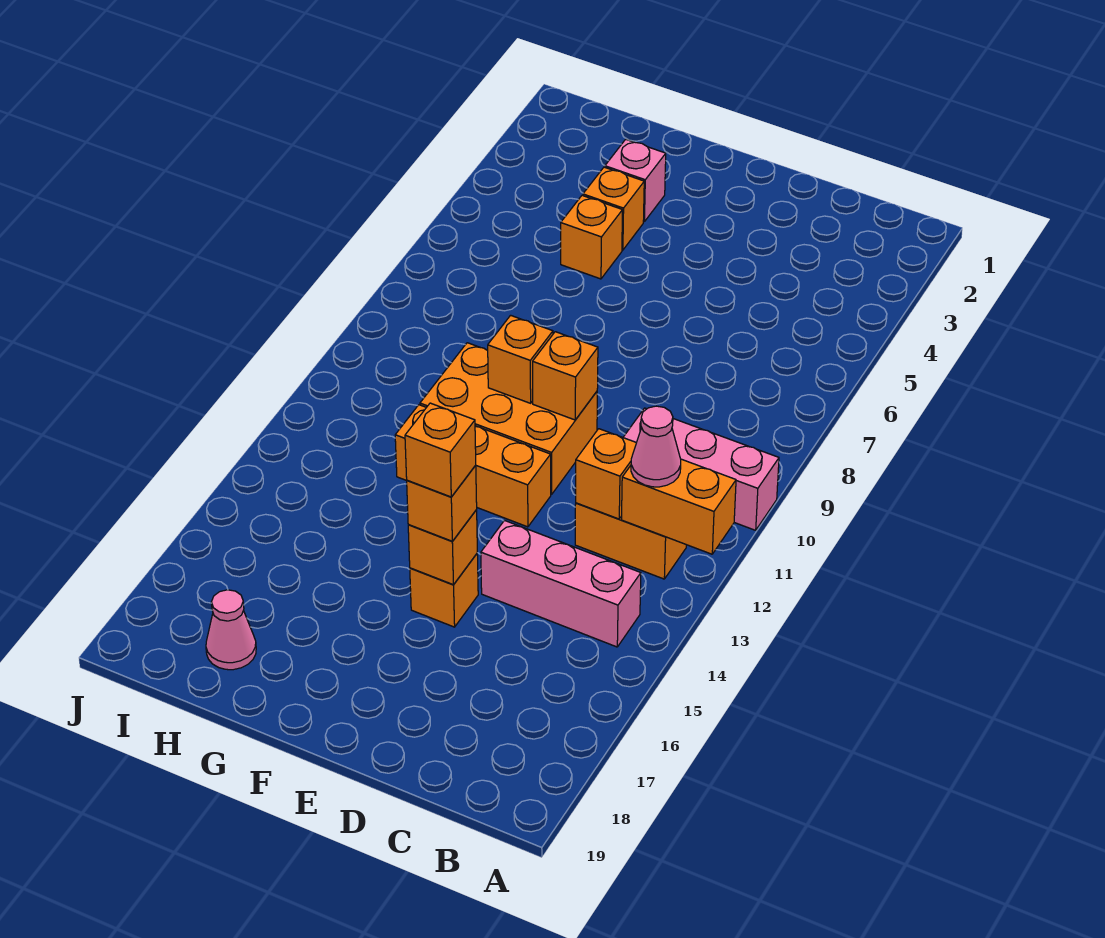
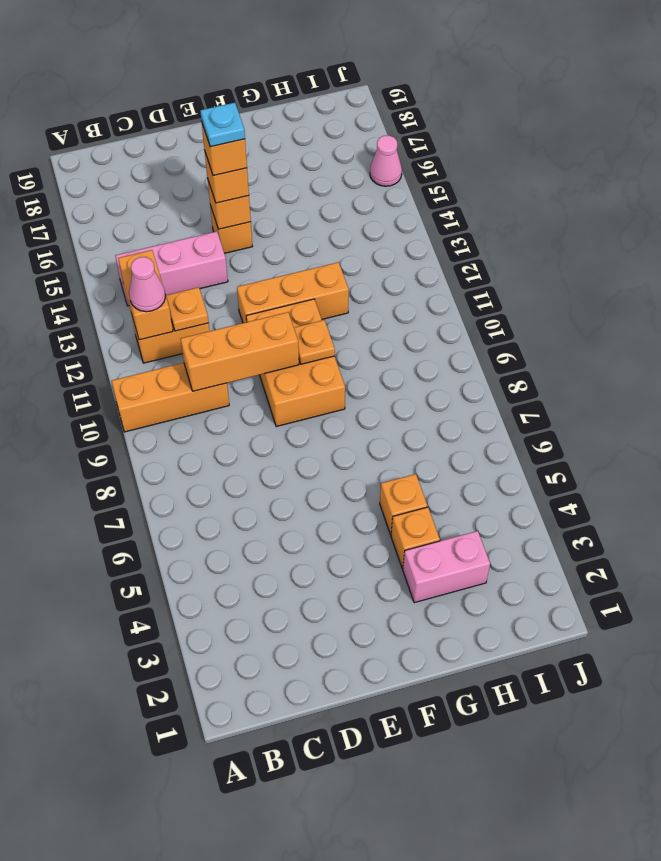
pink brick A10:C10 level 1 -> orange brick A10:C10 level 1
orange brick A12:B12 level 2 -> orange brick B12:B13 level 2
orange brick C12 level 2 -> orange plate C12 level 2
orange brick E10:G11 level 1 -> orange brick E9:F11 level 1
orange brick E10 level 2 -> orange brick C10:E10 level 2
none -> cyan plate E15 level 5
orange brick F10 level 2 -> orange plate F10 level 2
pink brick G3 level 1 -> pink brick G3:H3 level 1
pink cone H18 level 1 -> pink cone J16 level 1

